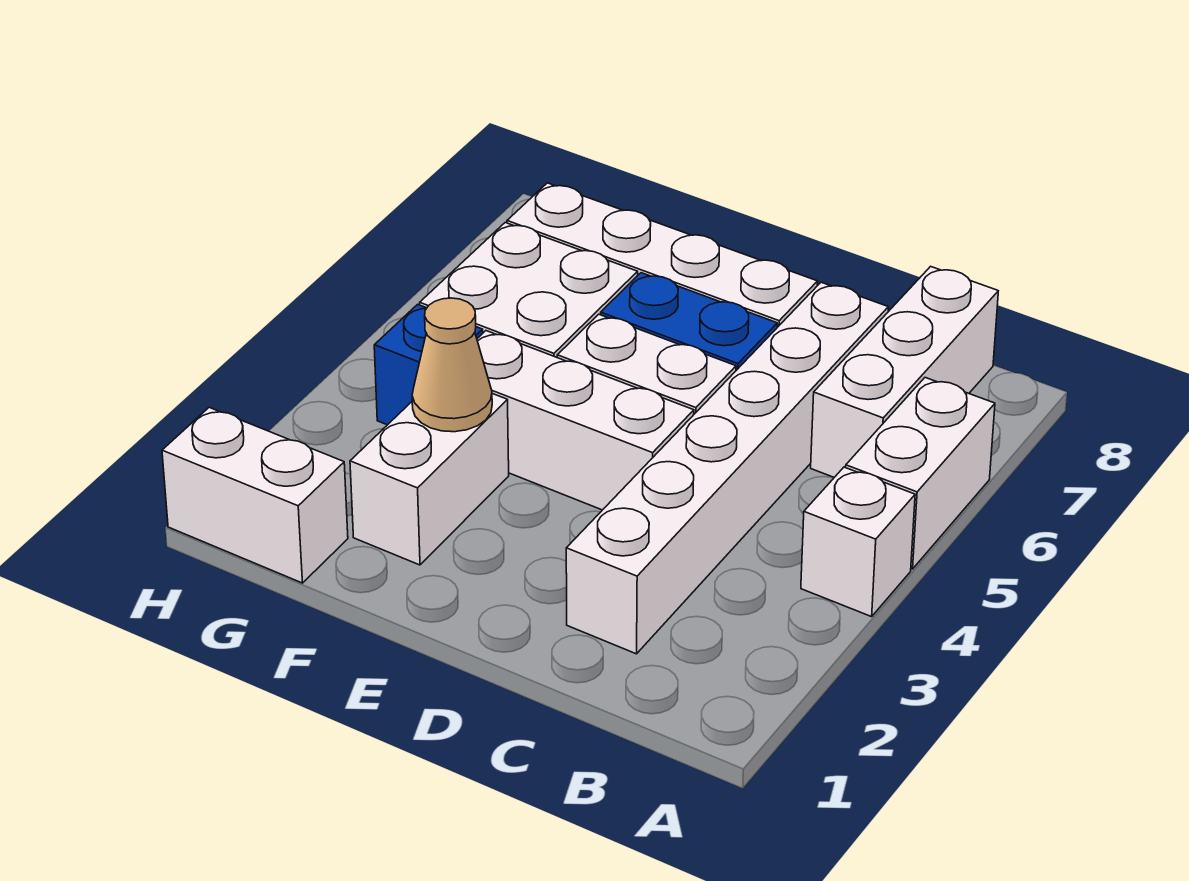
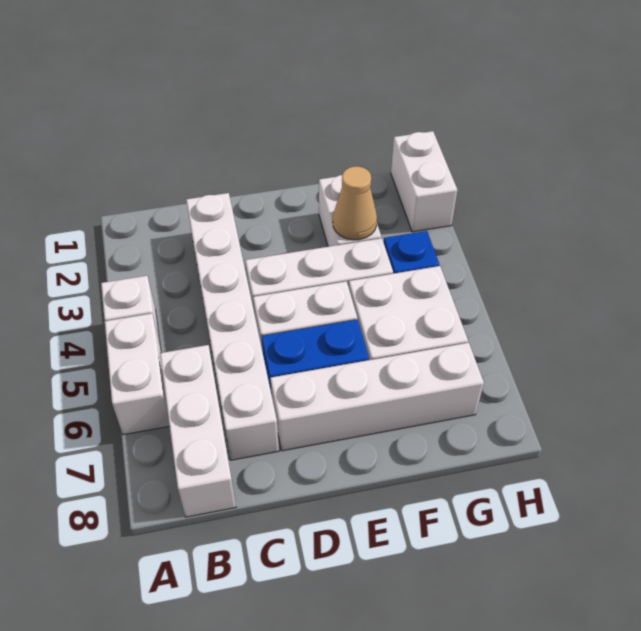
white brick G1:H1 level 1 -> white brick H1:H2 level 1

